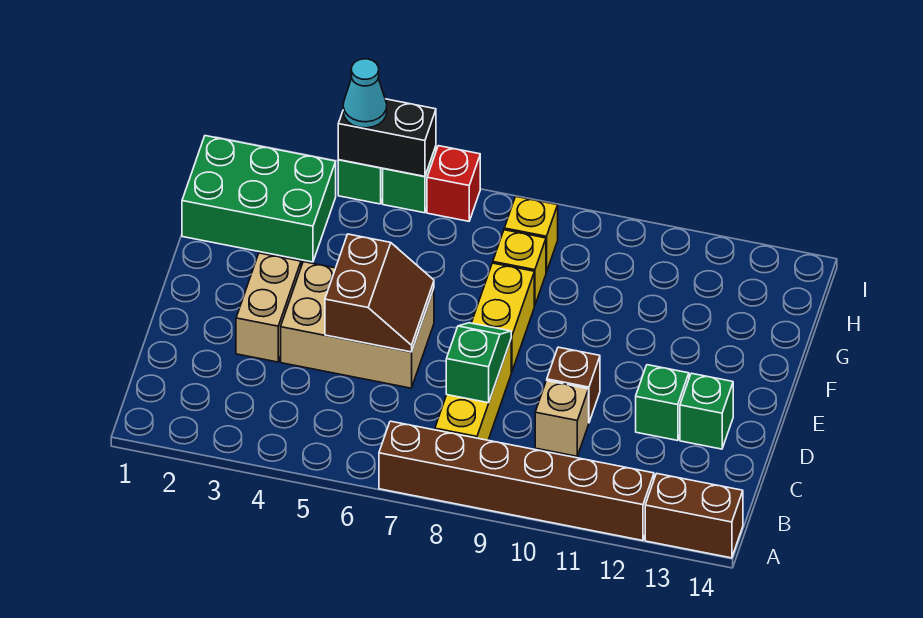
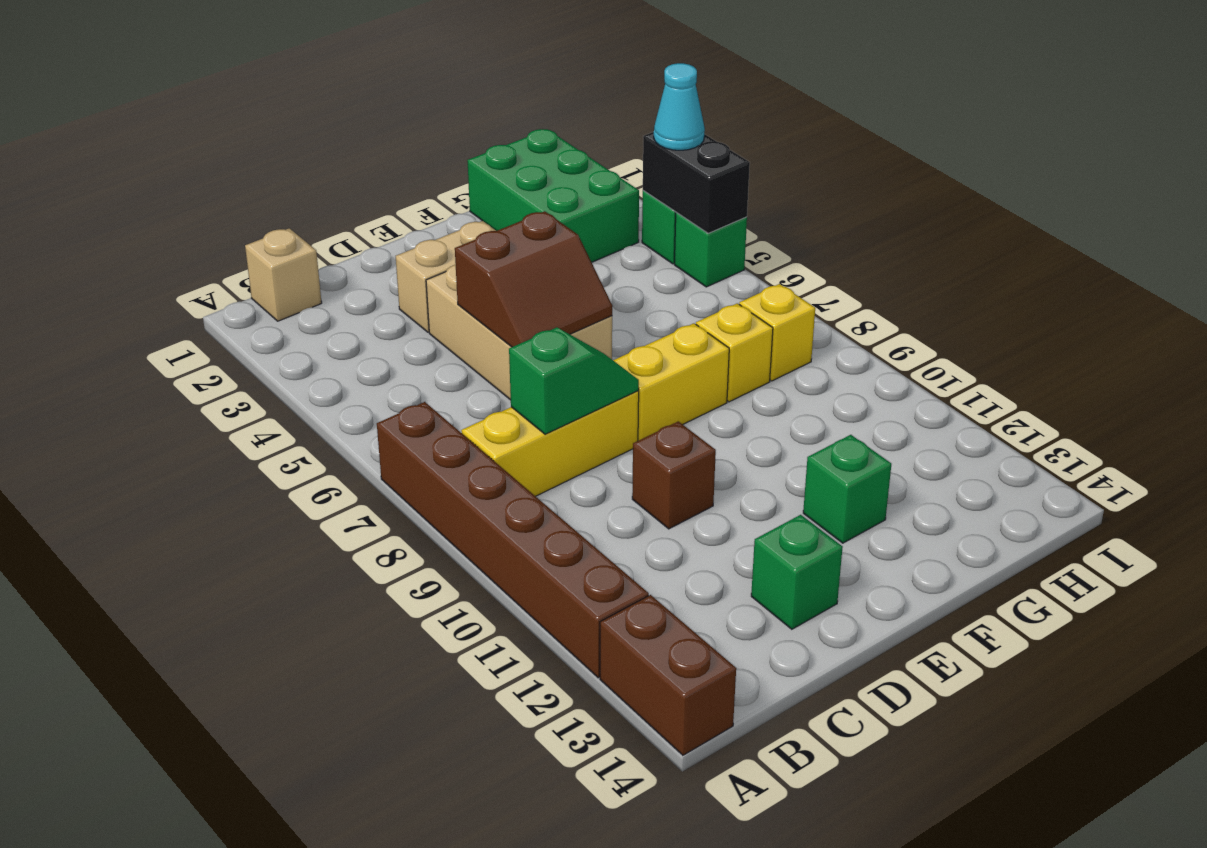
tan brick C10 level 1 -> tan brick B1 level 1
green brick D12 level 1 -> green brick F12 level 1
red brick I6 level 1 -> none

